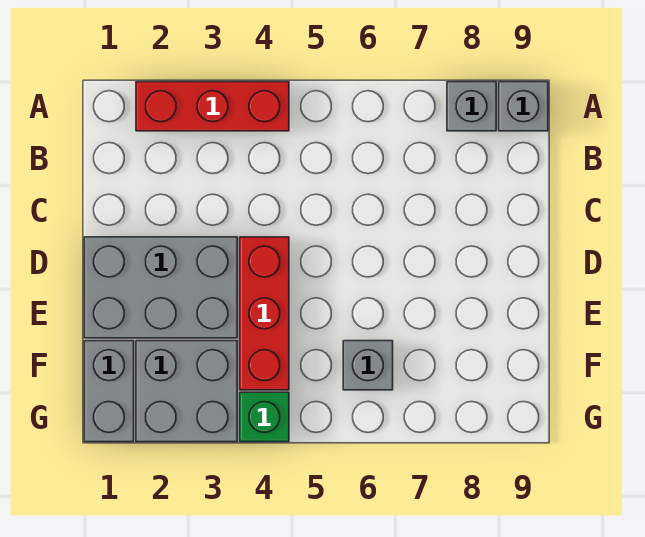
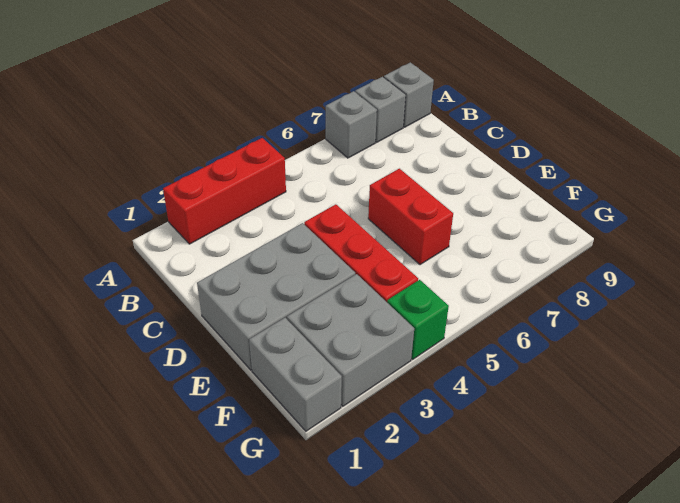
none -> red brick D6:E6 level 1
grey brick F6 level 1 -> grey brick A7 level 1

